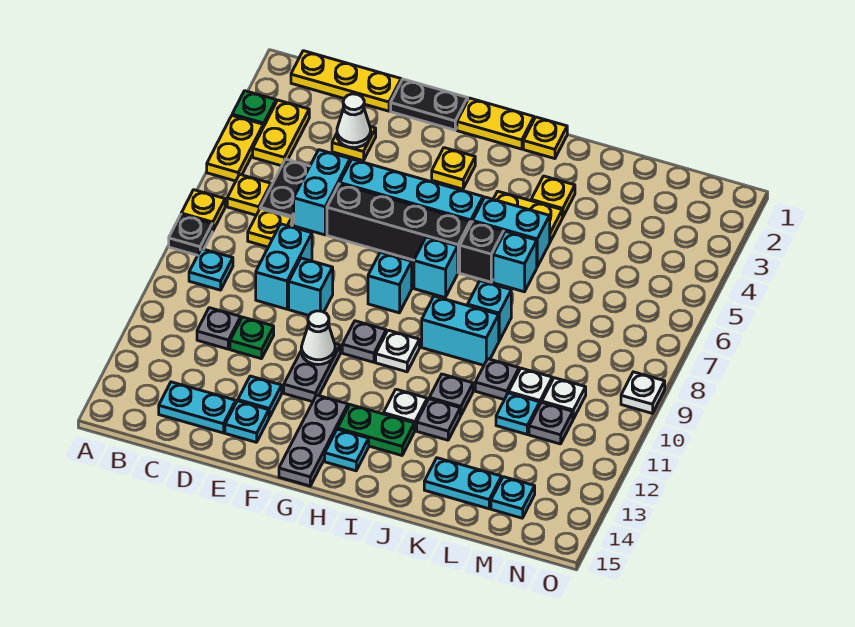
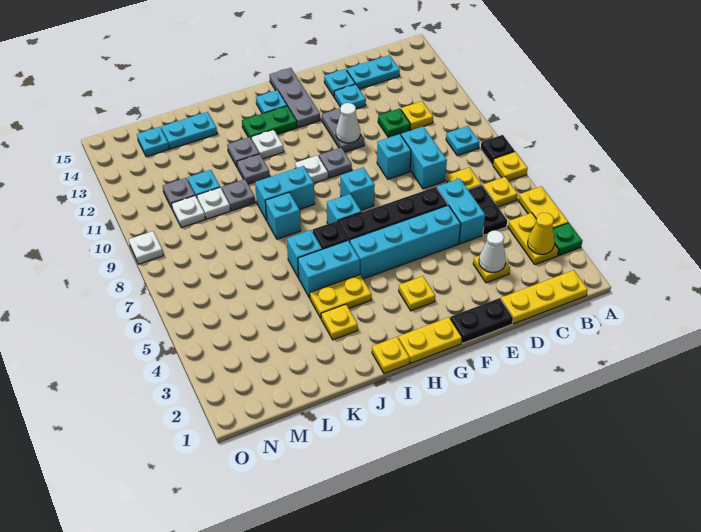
none -> yellow cone B3 level 2
grey plate C11 level 1 -> yellow plate C11 level 1

